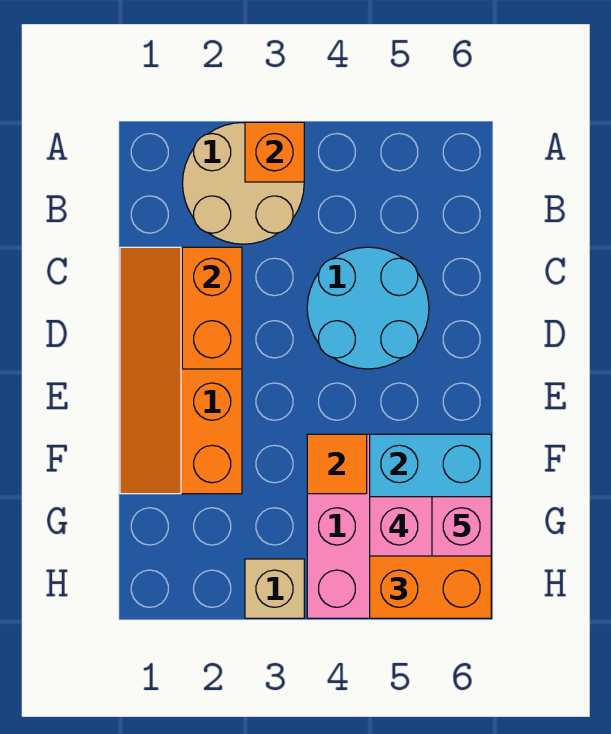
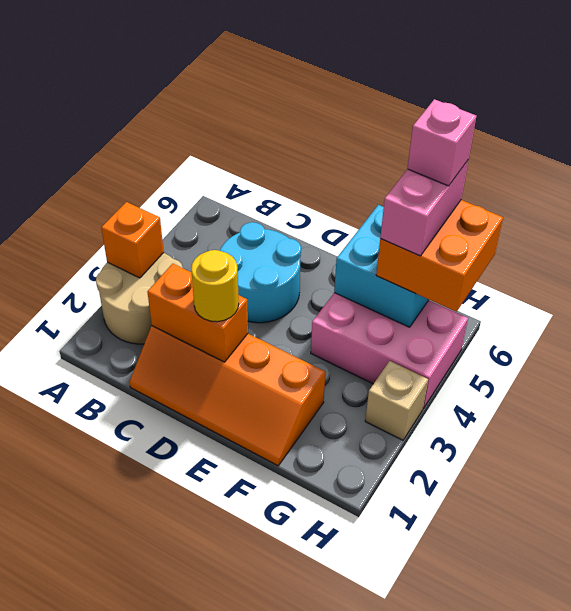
none -> yellow round brick D2 level 3
orange tile F4 level 2 -> none

